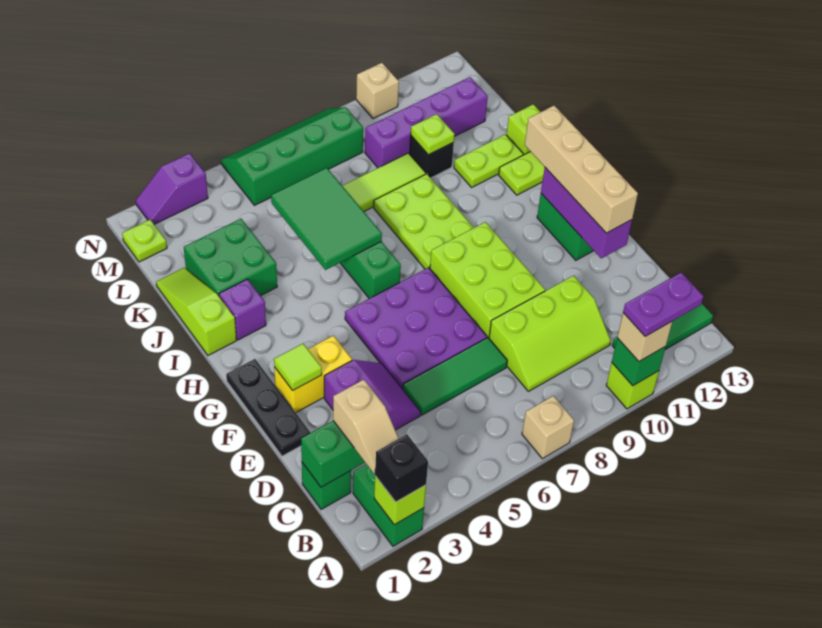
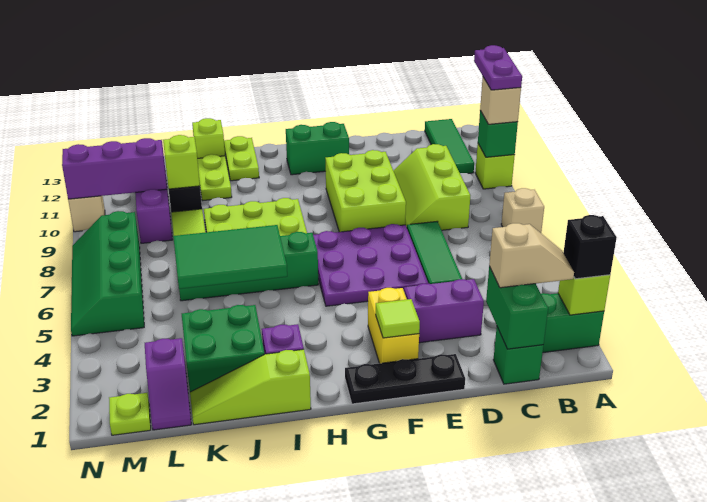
lime slope C8:D10 level 1 top D -> lime slope C8:D10 level 1 top C
lime brick E8:G9 level 1 -> lime brick E8:F10 level 1
purple brick E12:G12 level 2 -> purple brick L10:N10 level 2
tan brick E12:H12 level 3 -> none
lime plate K10 level 2 -> lime brick K10 level 2
purple slope N2:N3 level 1 top 3 -> purple slope L1:L2 level 1 top 2

